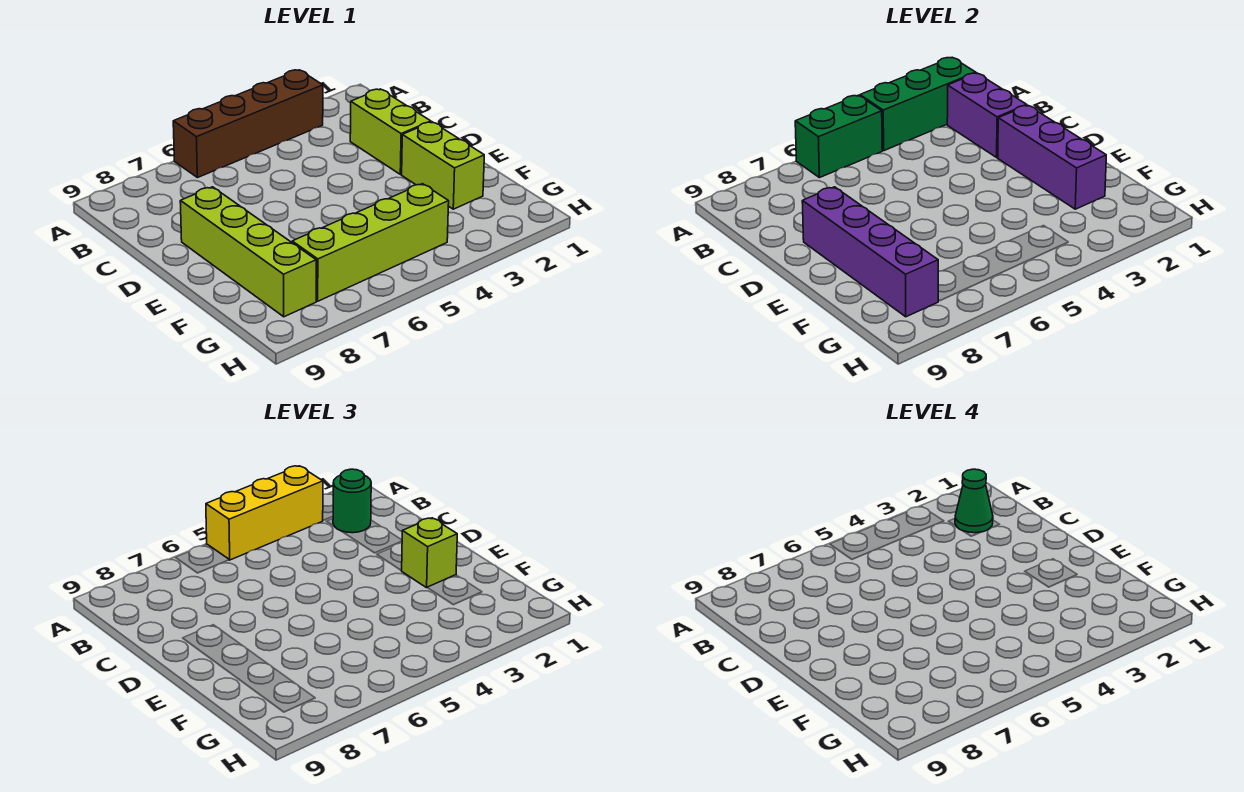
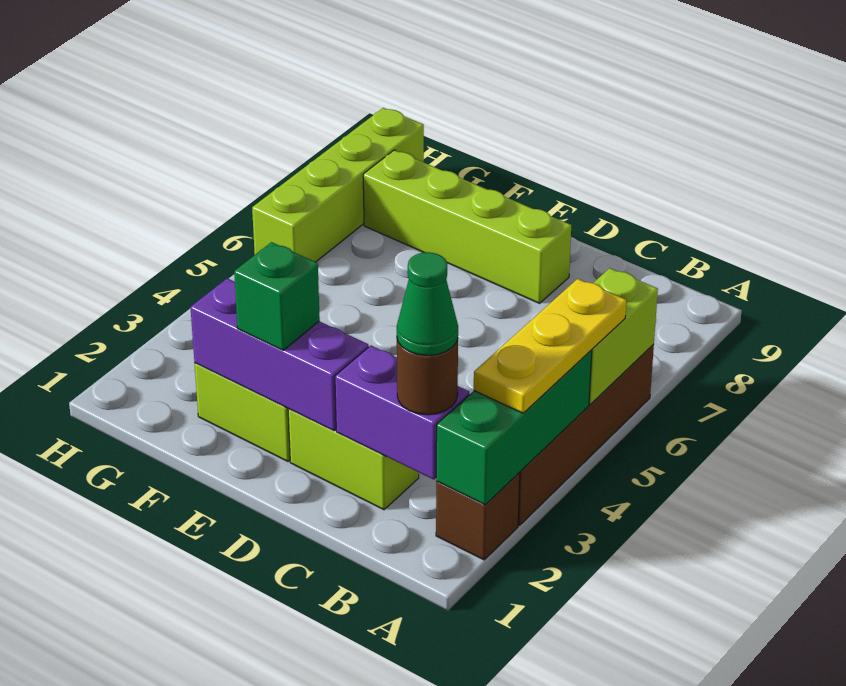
none -> brown brick A2 level 1
yellow brick A3:A5 level 3 -> yellow plate A3:A5 level 3
green brick A5:A6 level 2 -> lime brick A5:A6 level 2
green round brick B2 level 3 -> brown round brick B2 level 3
purple brick D8:G8 level 2 -> none
lime brick E2 level 3 -> green brick E2 level 3
lime brick G4:G7 level 1 -> lime brick H6:H9 level 1

